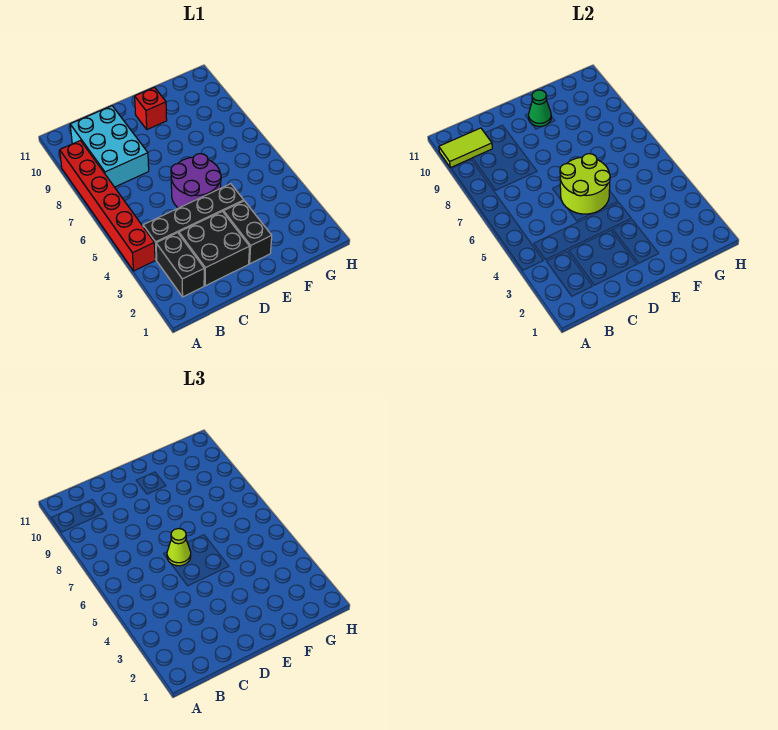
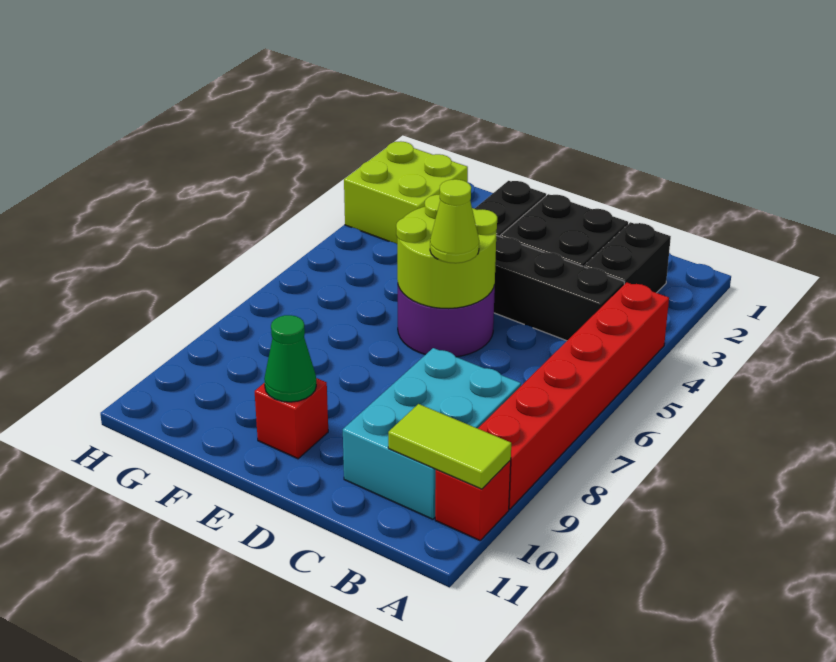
none -> red brick A10 level 1
none -> lime brick G2:H3 level 1

